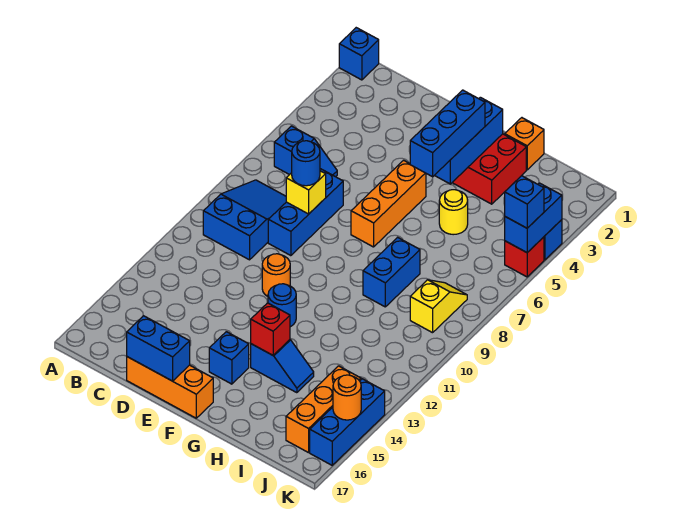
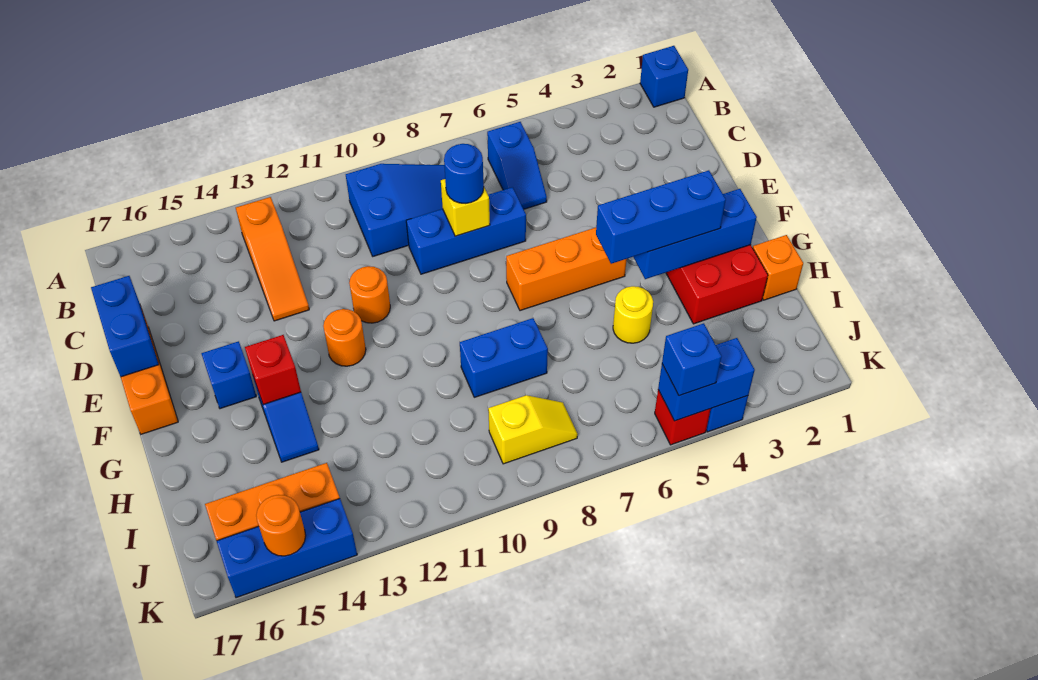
none -> orange slope B13:D13 level 1 top B
blue round brick F12 level 1 -> orange round brick F12 level 1

